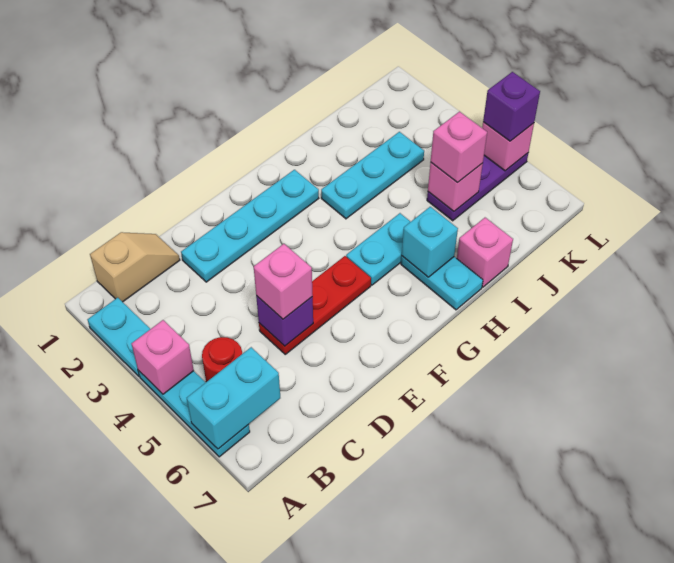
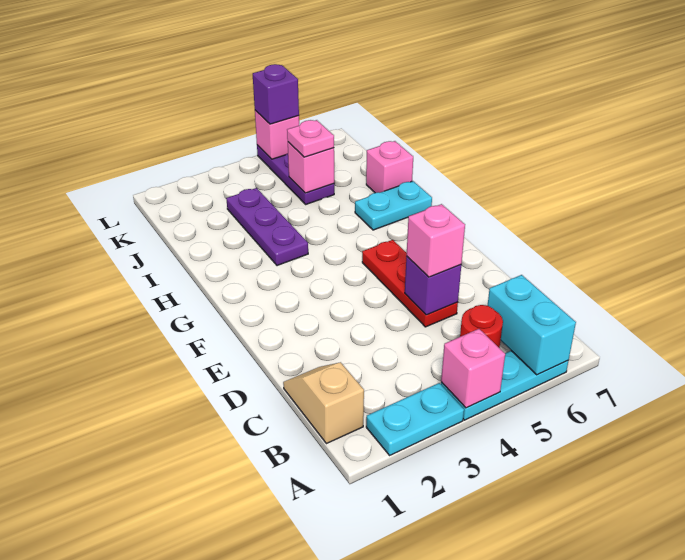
cyan plate D2:G2 level 1 -> none
cyan plate G5:H5 level 1 -> none
cyan plate H3:J3 level 1 -> purple plate H3:J3 level 1
cyan brick H6 level 2 -> none
pink brick J5 level 3 -> pink plate J5 level 3

